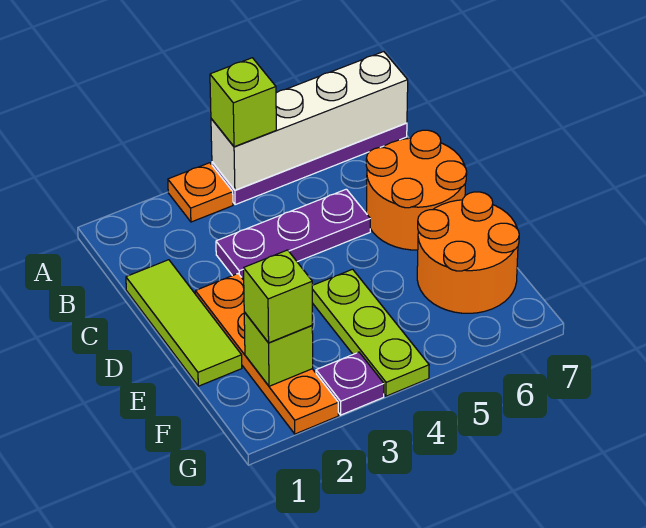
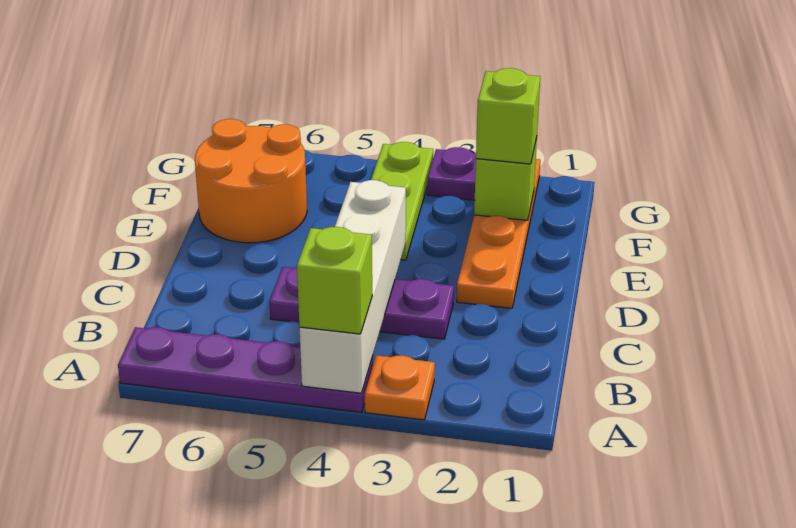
white brick A4:A7 level 2 -> white brick A4:D4 level 2
lime tile C1:E1 level 1 -> none
orange round brick C6:D7 level 1 -> none

